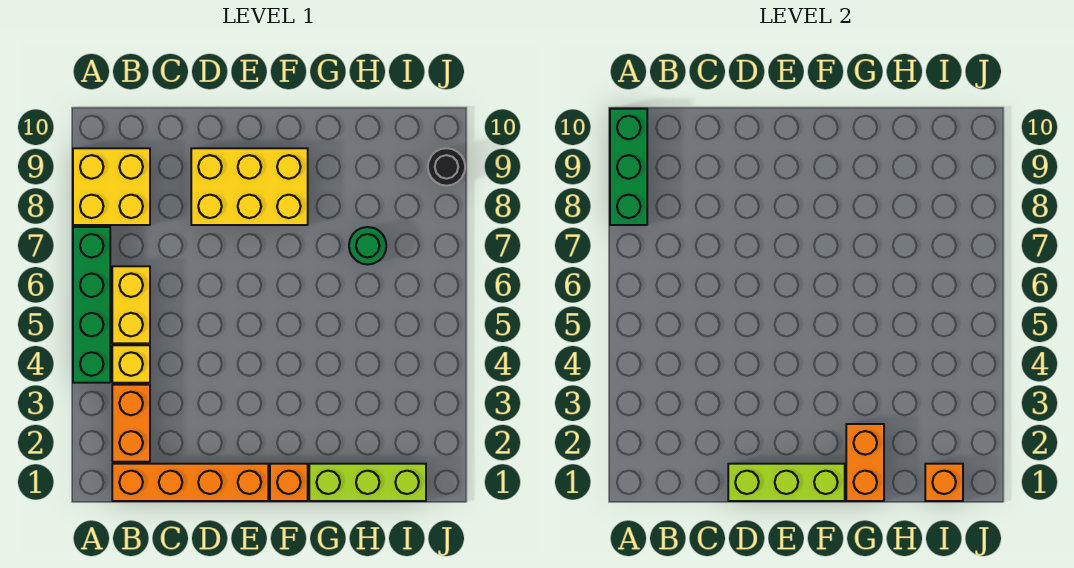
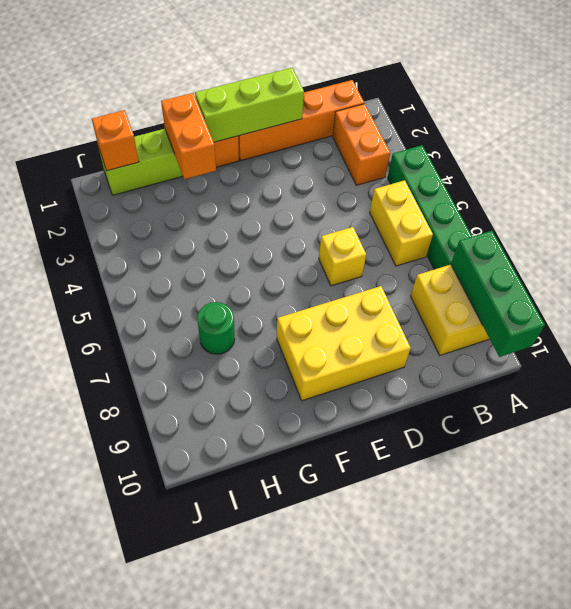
yellow brick B4 level 1 -> yellow brick D6 level 1
black round brick J9 level 1 -> none

